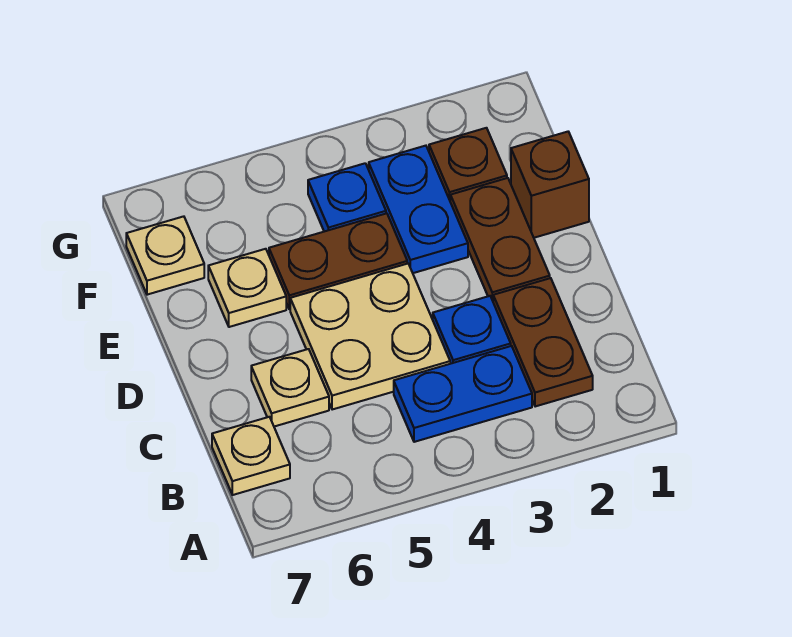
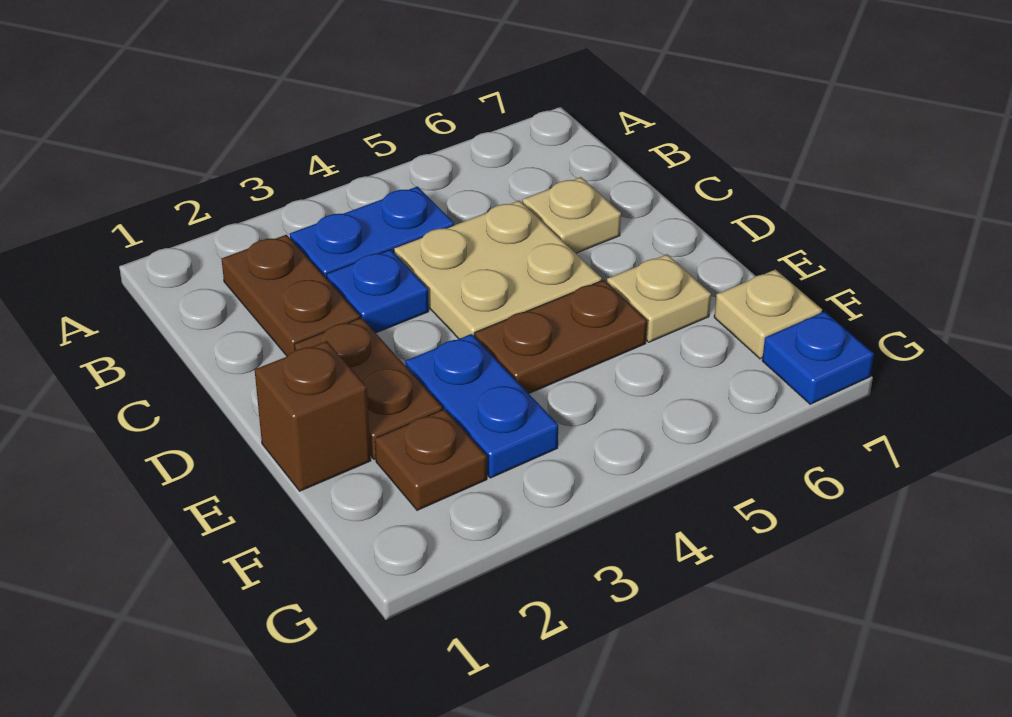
tan plate B7 level 1 -> none
blue plate F4 level 1 -> blue plate G7 level 1

